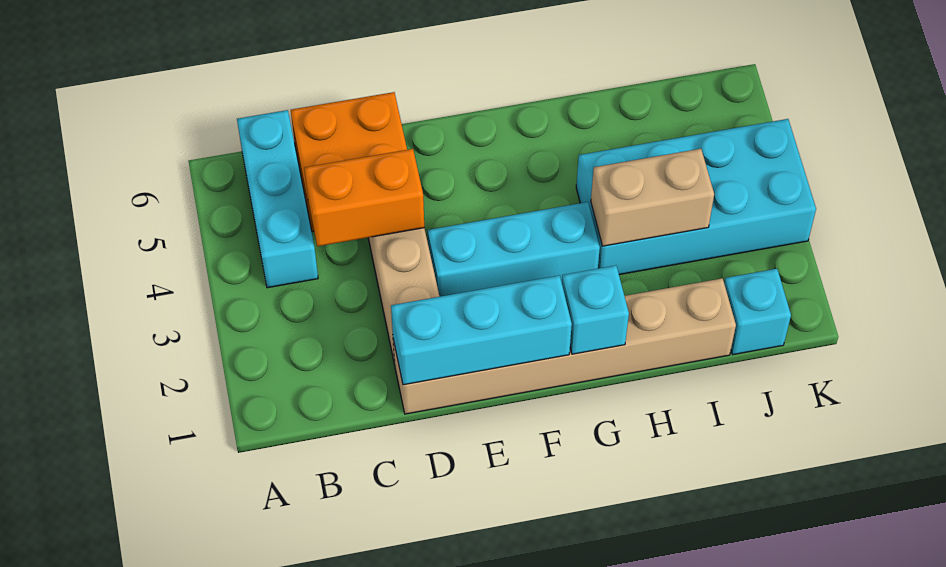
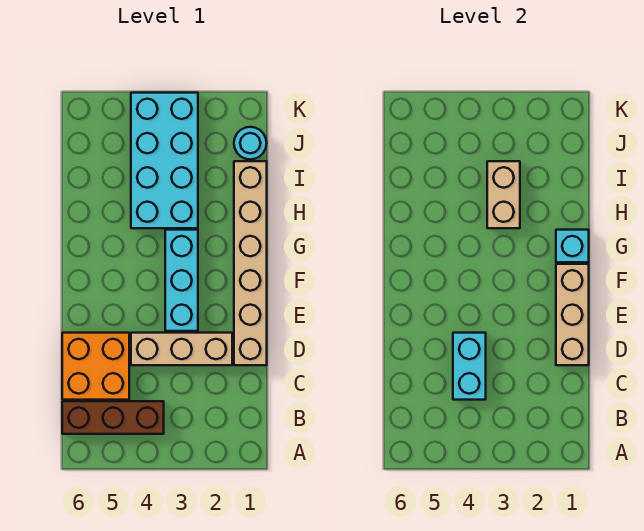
cyan brick B4:B6 level 1 -> brown brick B4:B6 level 1
orange brick C4:D4 level 2 -> cyan brick C4:D4 level 2
cyan brick D1:F1 level 2 -> tan brick D1:F1 level 2
cyan brick J1 level 1 -> cyan round brick J1 level 1

